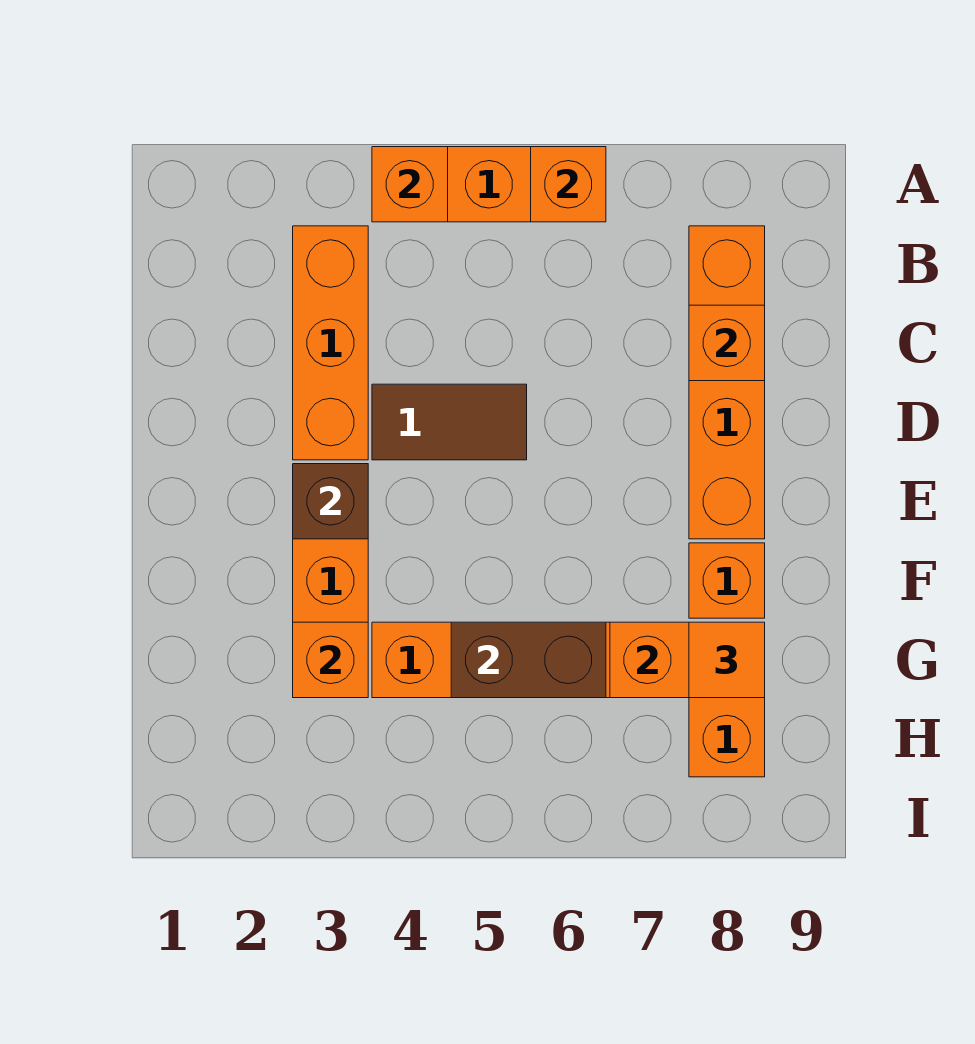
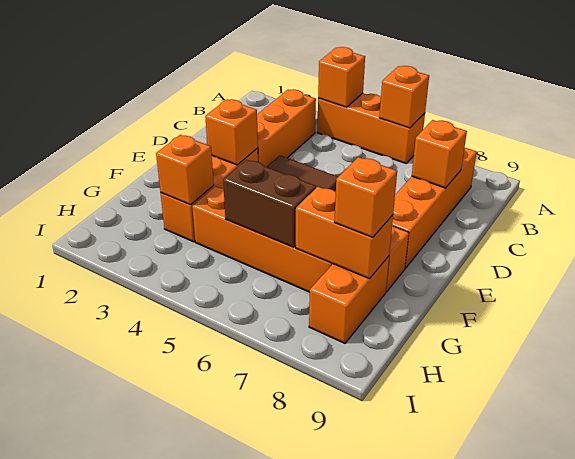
brown brick E3 level 2 -> orange brick E3 level 2
orange tile G8 level 3 -> orange brick G8 level 3

